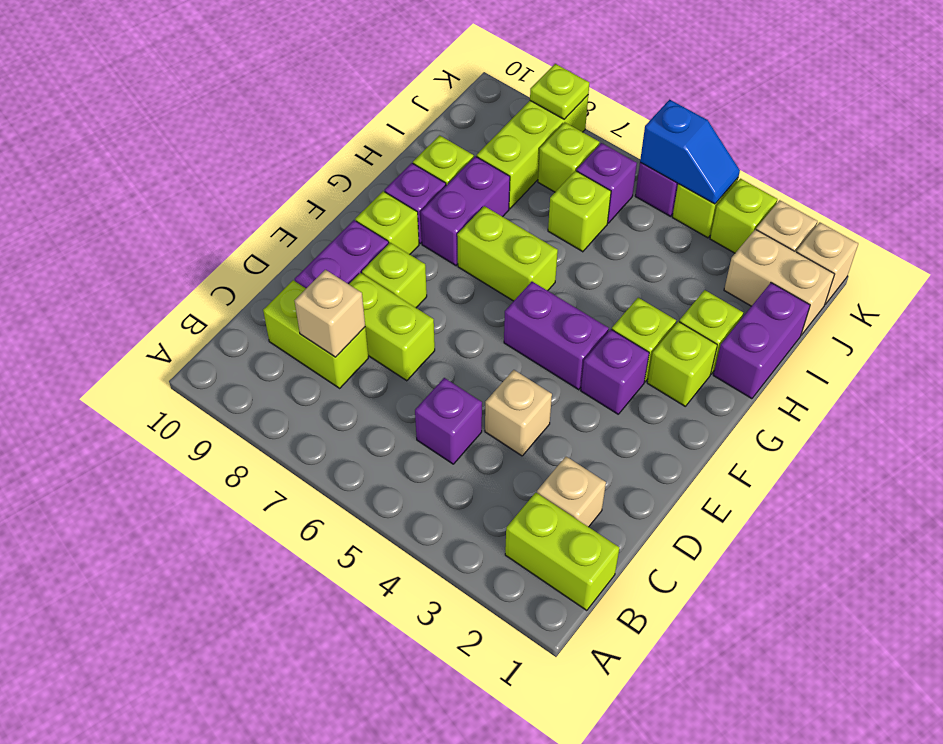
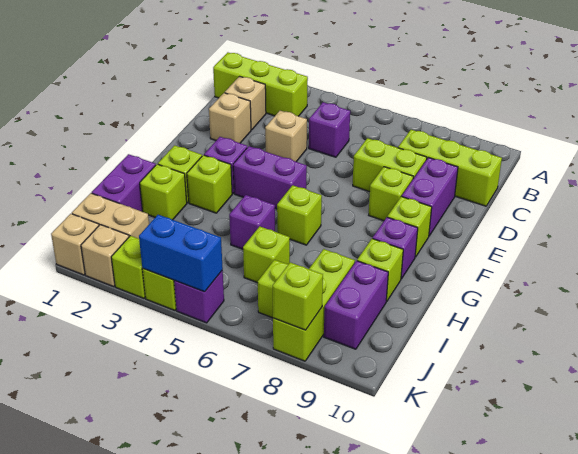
lime brick B1:B2 level 1 -> lime brick B1:B3 level 1
lime brick C8:C9 level 1 -> lime brick C8:C10 level 1
tan brick C8 level 2 -> tan brick D2 level 1
lime brick G6:G7 level 1 -> lime brick G6 level 1
purple brick G8:H8 level 1 -> purple brick I9:J9 level 1
purple brick J6 level 1 -> purple brick H5 level 1
blue slope K4:K5 level 2 top 5 -> blue brick K4:K5 level 2
lime plate K8 level 2 -> lime brick K8 level 2

